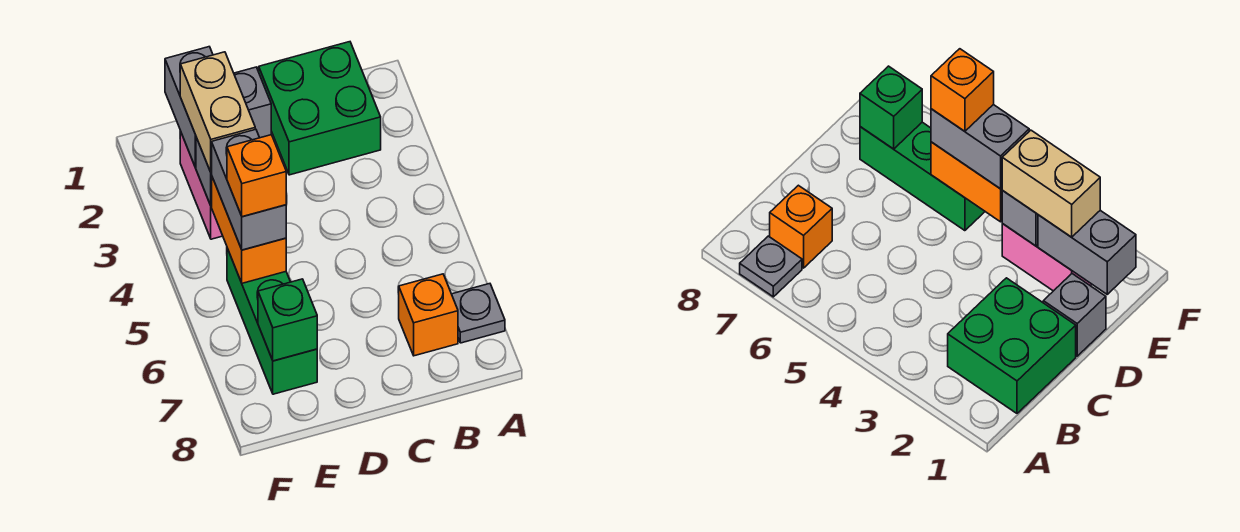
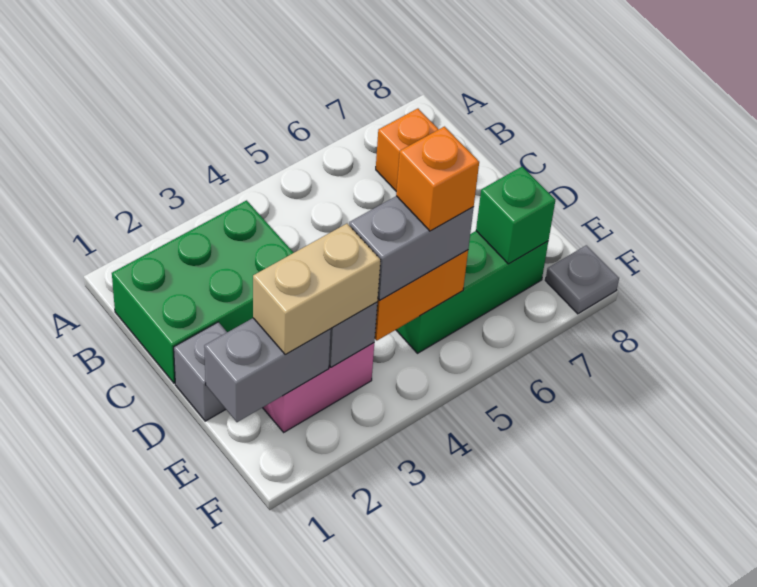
grey plate A7 level 1 -> grey plate F8 level 1
green brick B1:C2 level 1 -> green brick B1:C3 level 1

